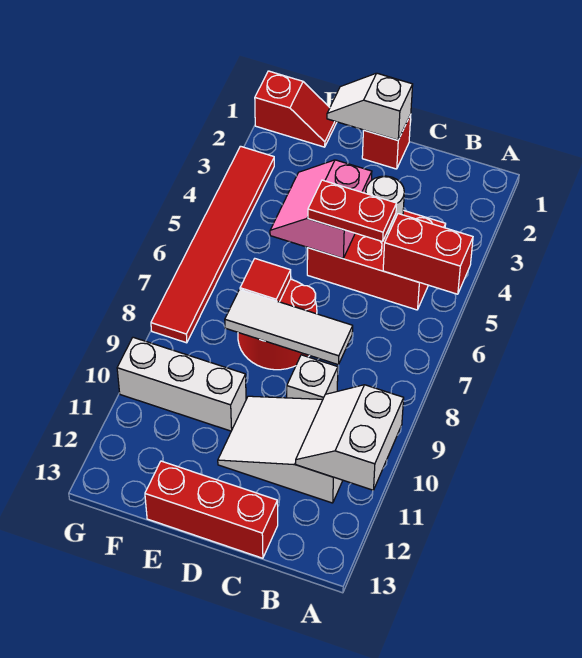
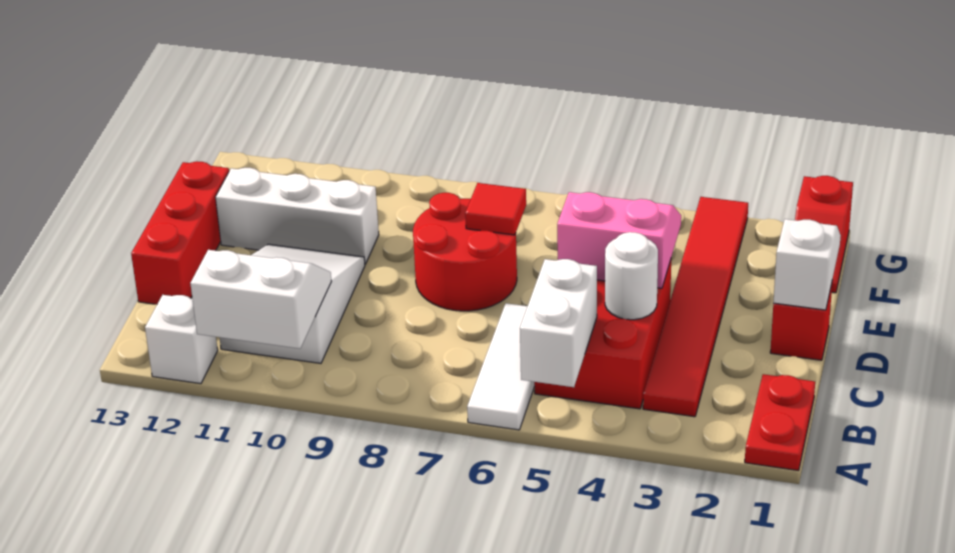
red brick A5:B5 level 2 -> white brick A5:B5 level 2
red plate C5:D5 level 3 -> red plate A1:B1 level 1
white tile C8:E8 level 2 -> white tile A6:C6 level 1
white brick C9 level 1 -> white brick A12 level 1
white brick E10:G10 level 1 -> white brick E10:E12 level 1
red tile G3:G8 level 1 -> red tile B3:G3 level 1

